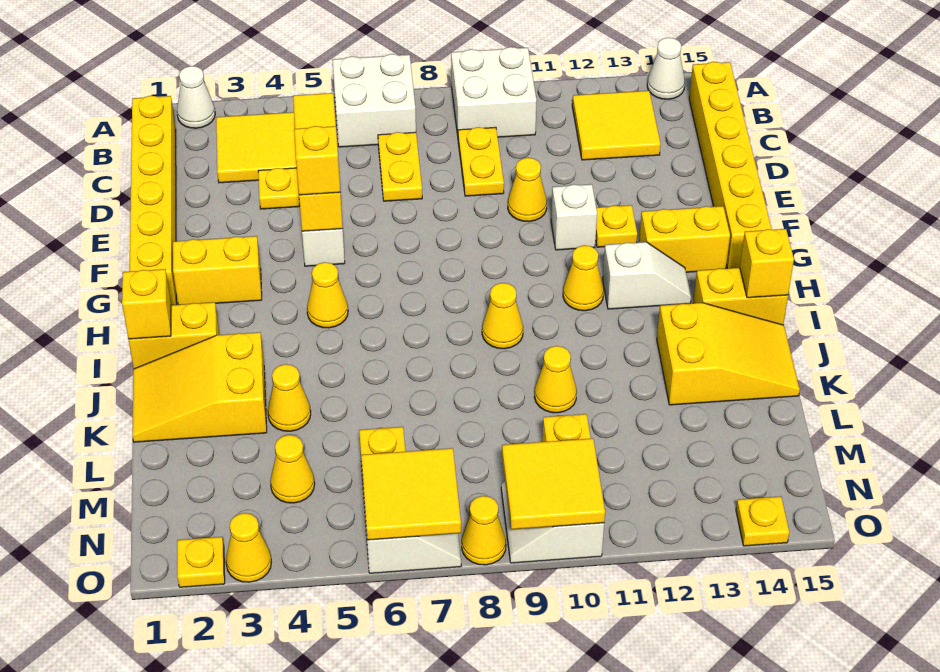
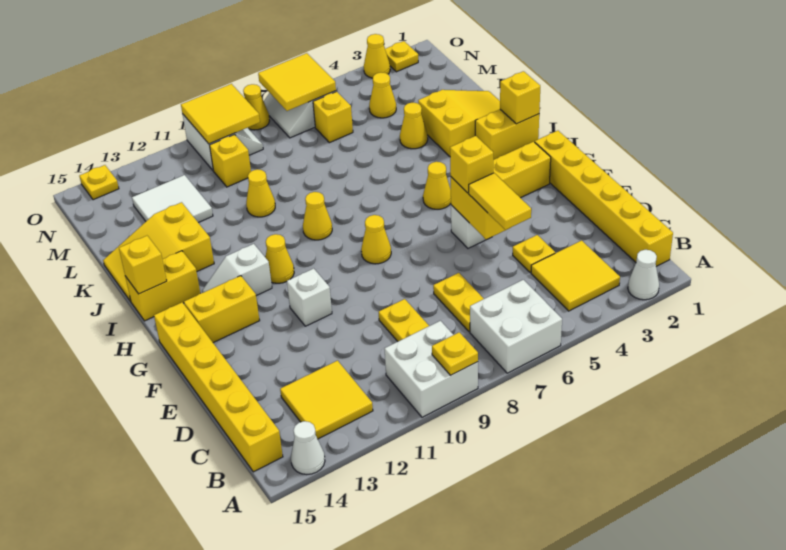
yellow cone E10 level 1 -> yellow cone G8 level 1
yellow plate F12 level 1 -> yellow plate A9 level 2
none -> white tile L12:M13 level 1

